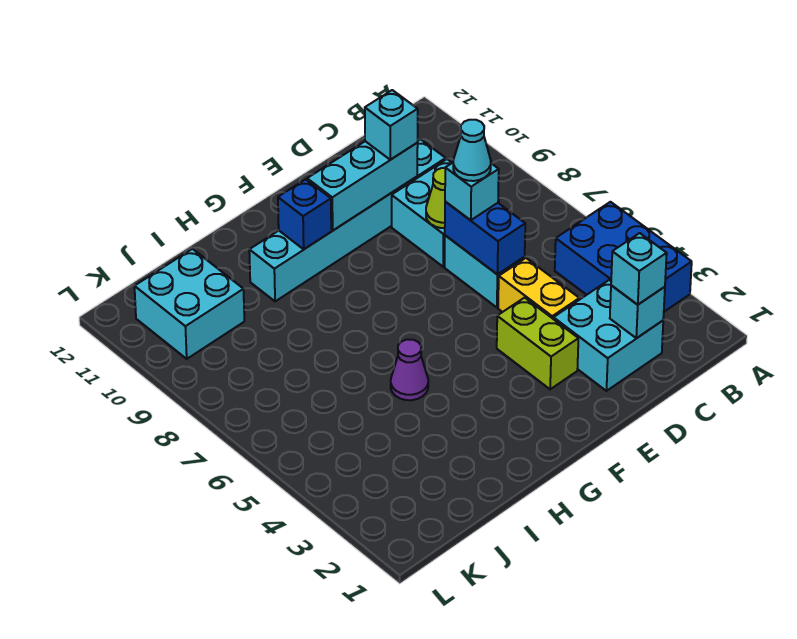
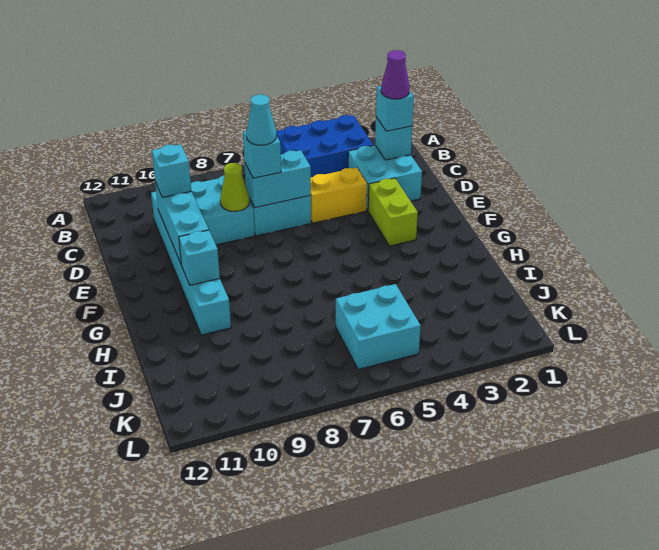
blue brick D6:D7 level 2 -> cyan brick D6:D7 level 2
lime brick E3:E4 level 1 -> lime brick E3:F3 level 1
blue brick G10 level 2 -> cyan brick G10 level 2
purple cone H5 level 1 -> purple cone C2 level 4
cyan brick J10:K11 level 1 -> cyan brick J5:K6 level 1

